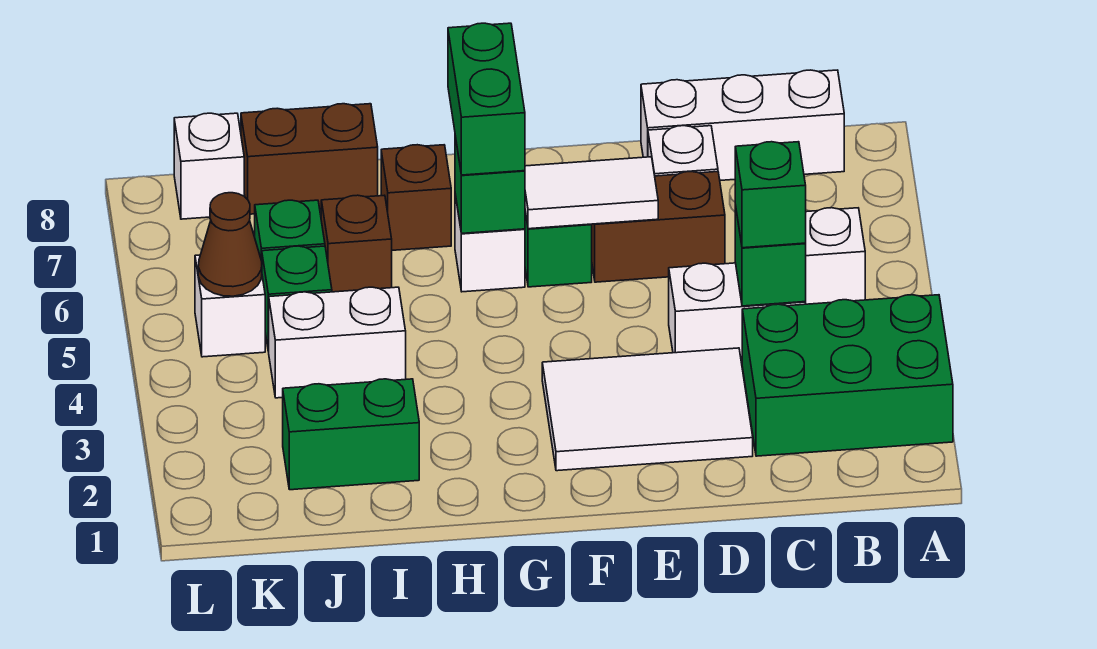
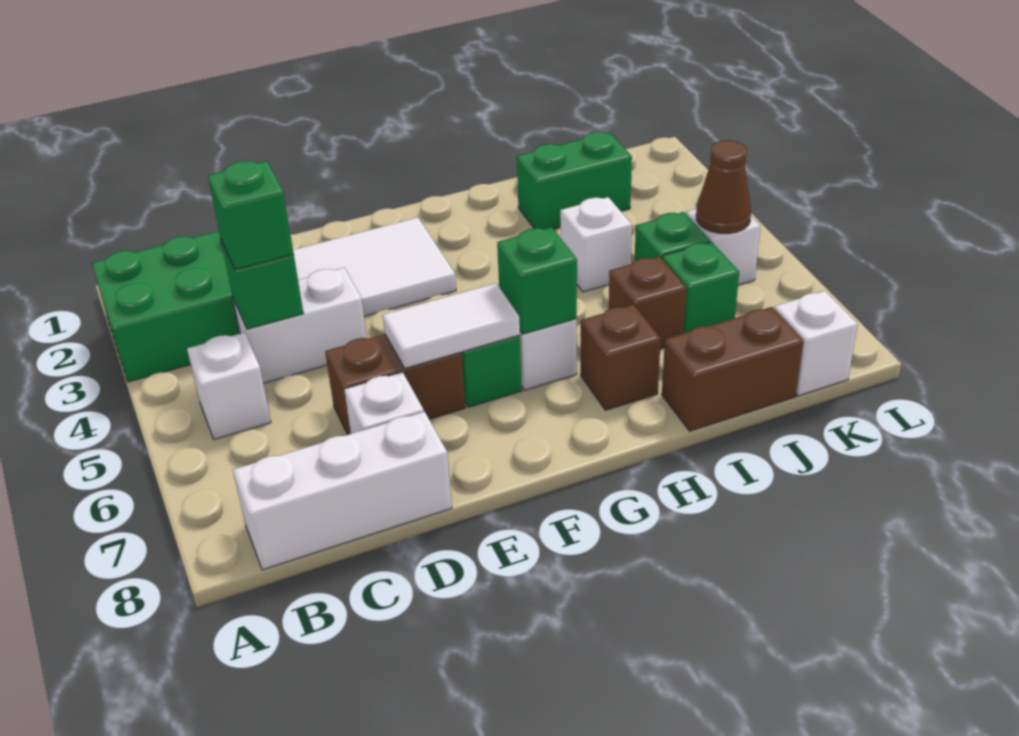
green brick G6:G7 level 3 -> none
white brick I4:J4 level 1 -> white brick I4 level 1

